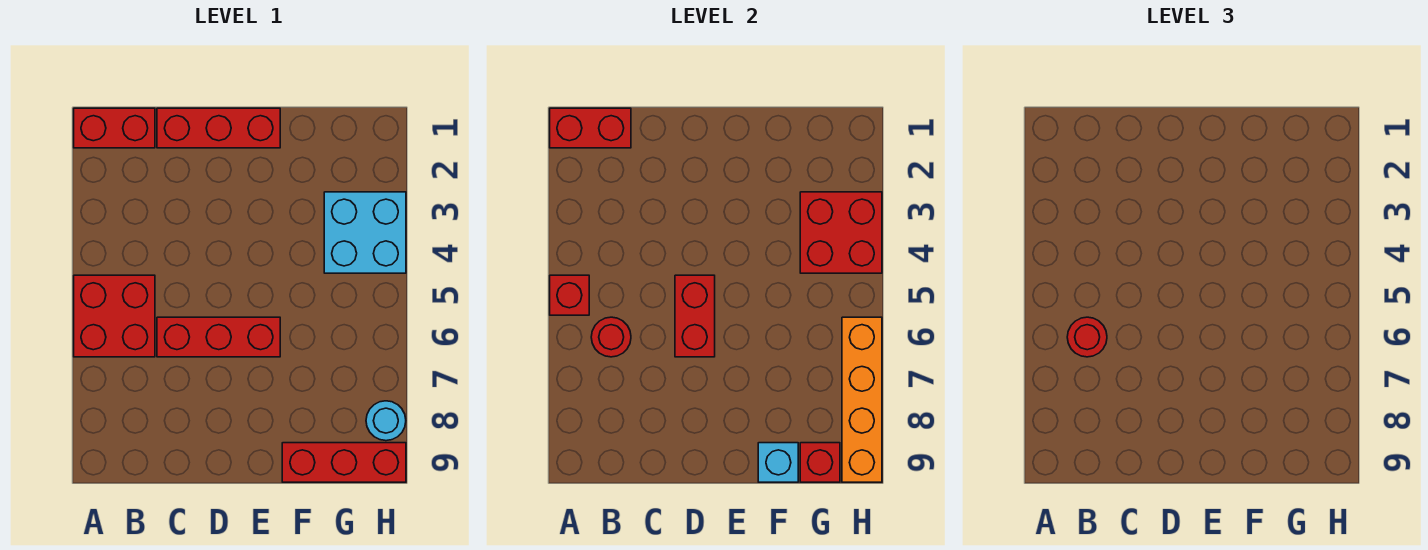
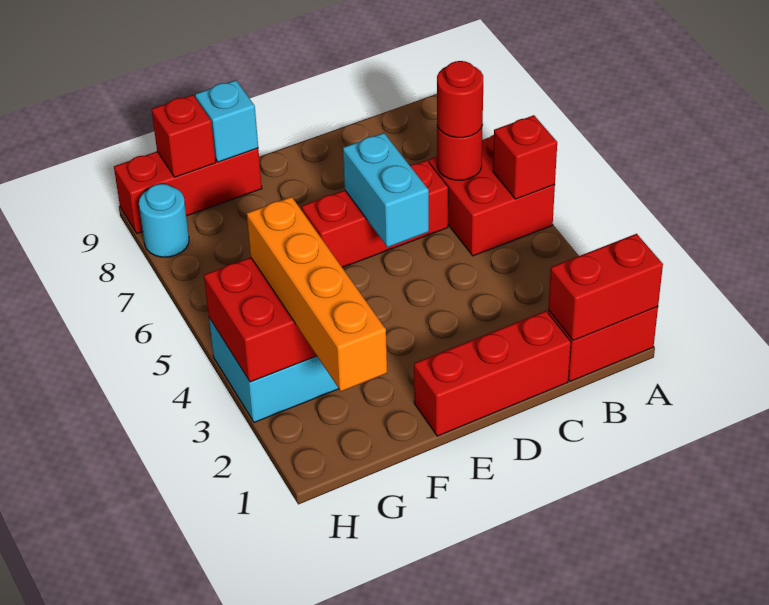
red brick D5:D6 level 2 -> cyan brick D5:D6 level 2
orange brick H6:H9 level 2 -> orange brick G1:G4 level 3

